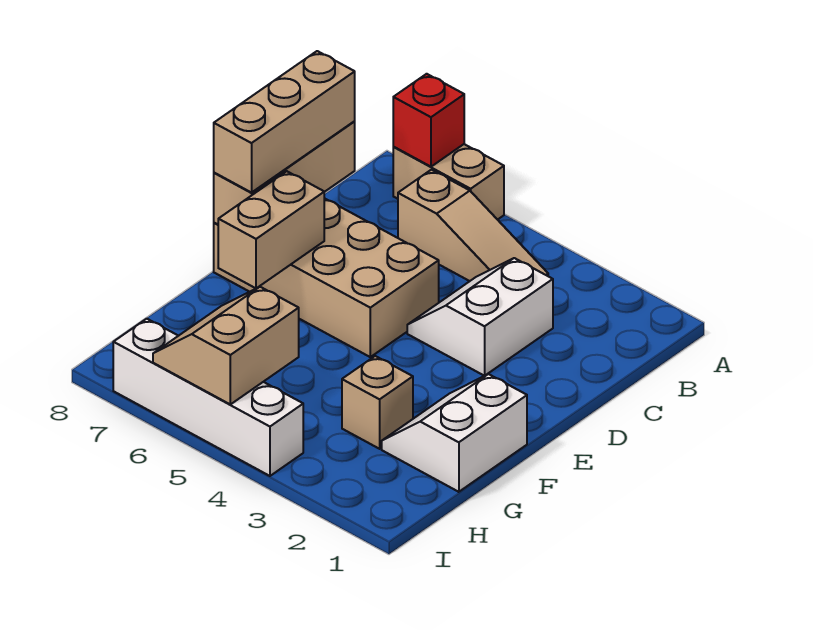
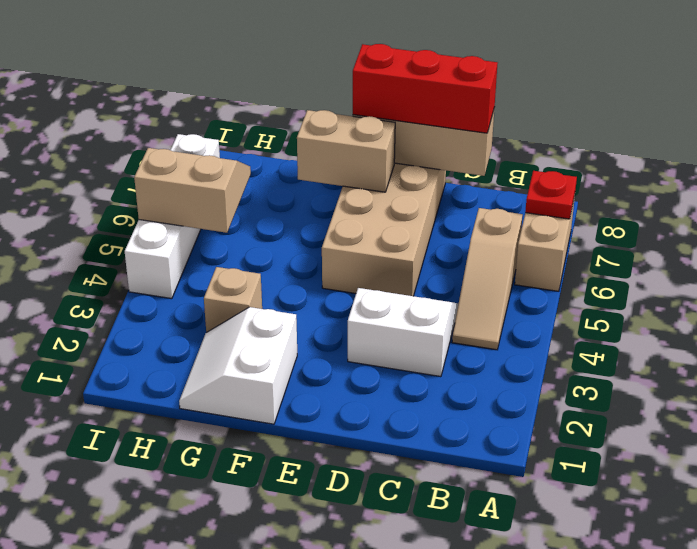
red brick A7 level 2 -> red plate A7 level 2
tan brick C8:E8 level 3 -> red brick C8:E8 level 3
white slope F1:G2 level 1 top 1 -> white slope F1:G2 level 1 top F

